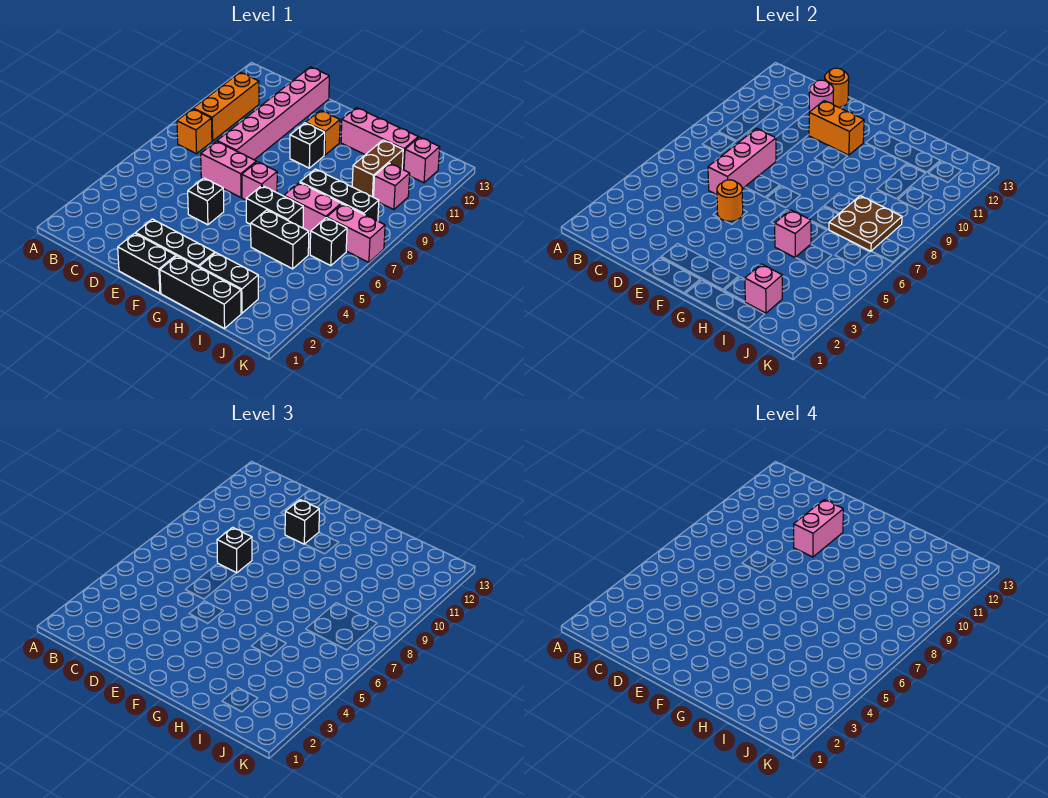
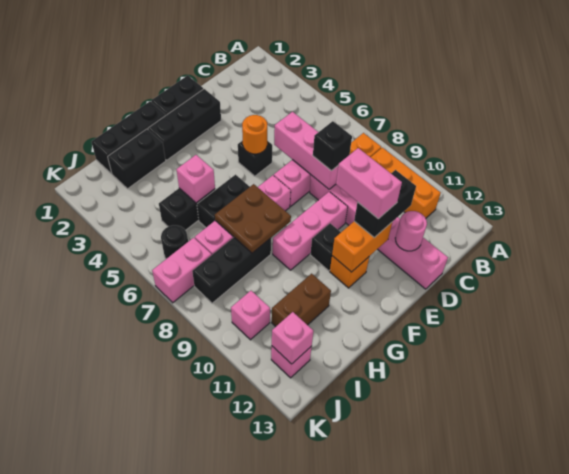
orange round brick D13 level 2 -> none
black brick E11 level 3 -> black brick D11:E11 level 3
pink brick G12:I12 level 1 -> pink brick E9:G9 level 1
pink brick I2 level 2 -> pink brick J12 level 2
brown plate I7:J8 level 2 -> brown plate G7:H8 level 2
brown brick I10:I11 level 1 -> brown brick H11:I11 level 1
black brick J6 level 1 -> black round brick J6 level 1

